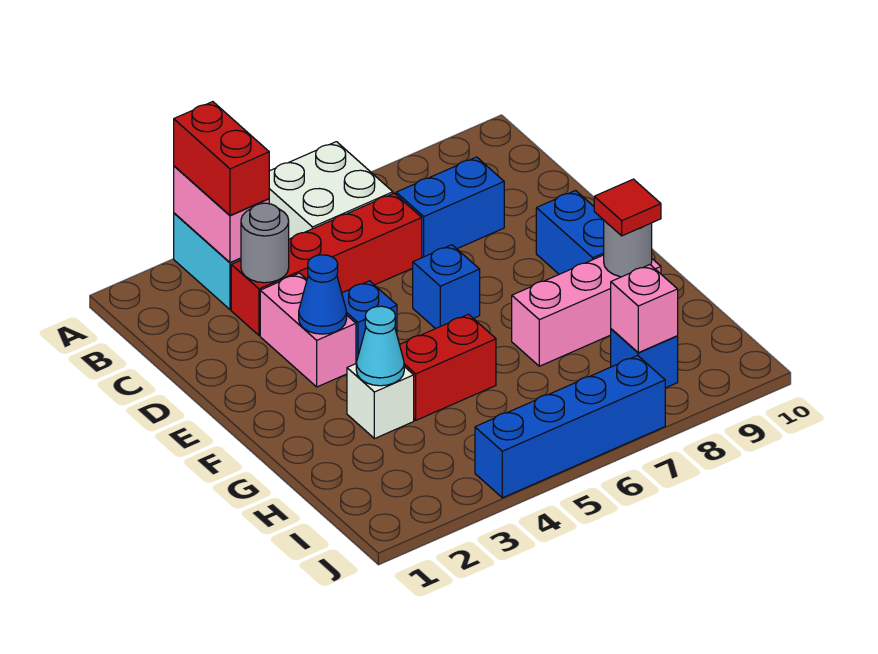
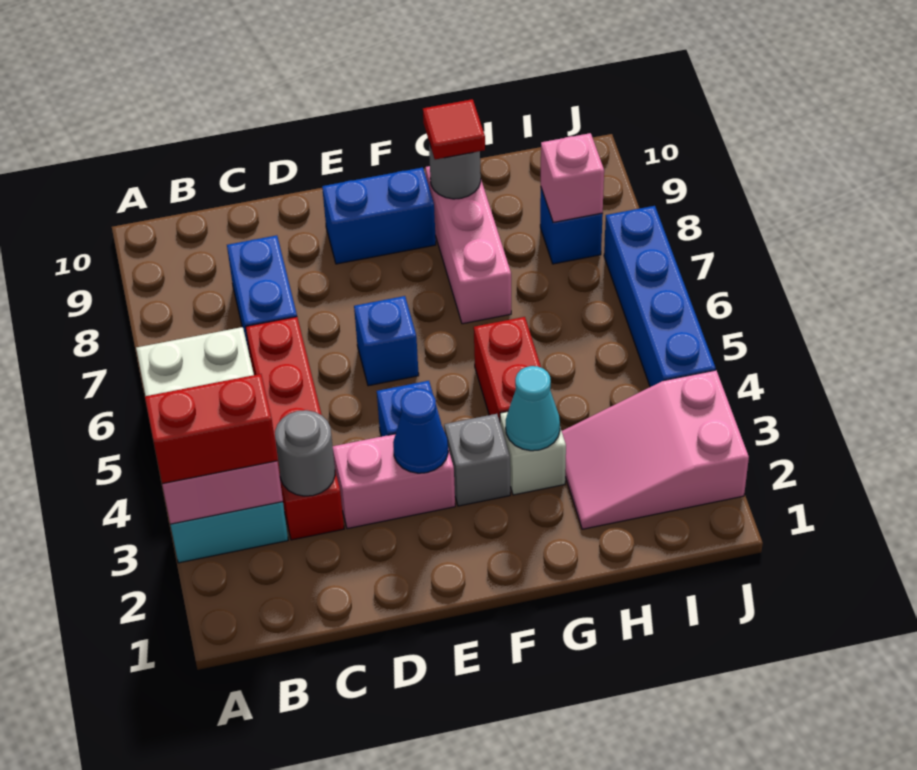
none -> grey brick F3 level 1
none -> pink slope H2:J3 level 1 top J

